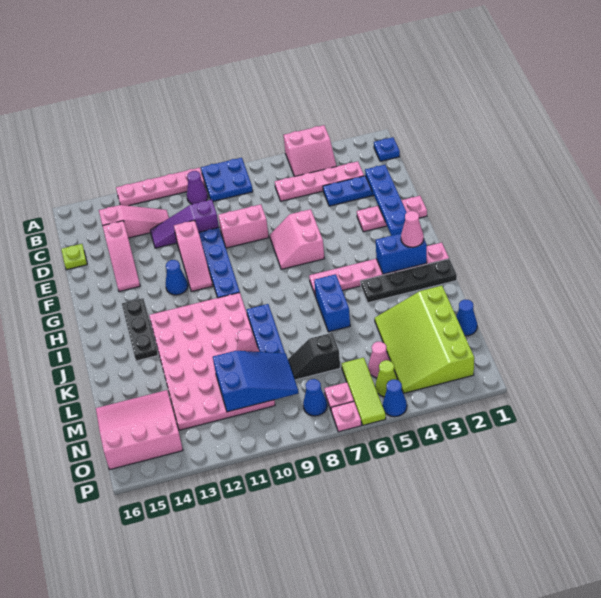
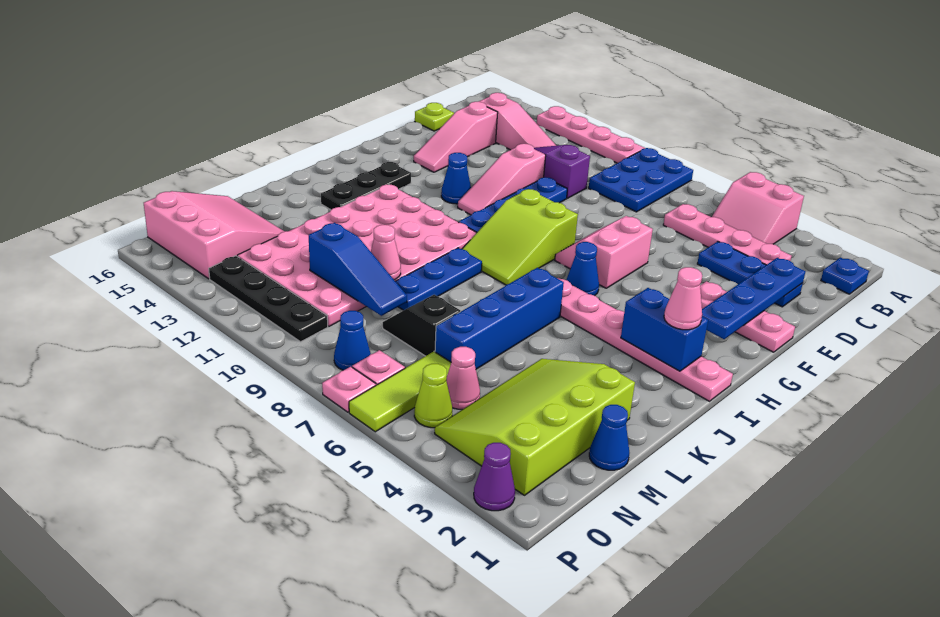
blue plate A8:B9 level 1 -> blue plate A8:C9 level 1
purple cone B10 level 1 -> purple cone P2 level 1
pink brick E8:E9 level 1 -> none
none -> lime slope G8:I9 level 1 top G
black plate J1:J4 level 1 -> black plate O10:O13 level 1
blue brick J6:K6 level 1 -> blue brick J6:M6 level 1
blue slope M9:N11 level 2 top 11 -> blue slope M9:M11 level 2 top 11
blue cone P5 level 1 -> blue cone H6 level 1

